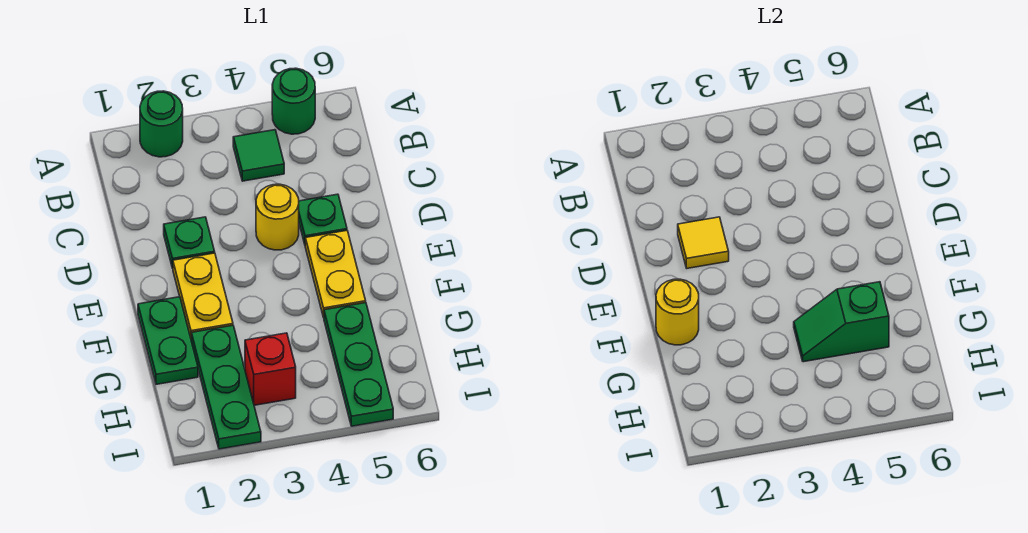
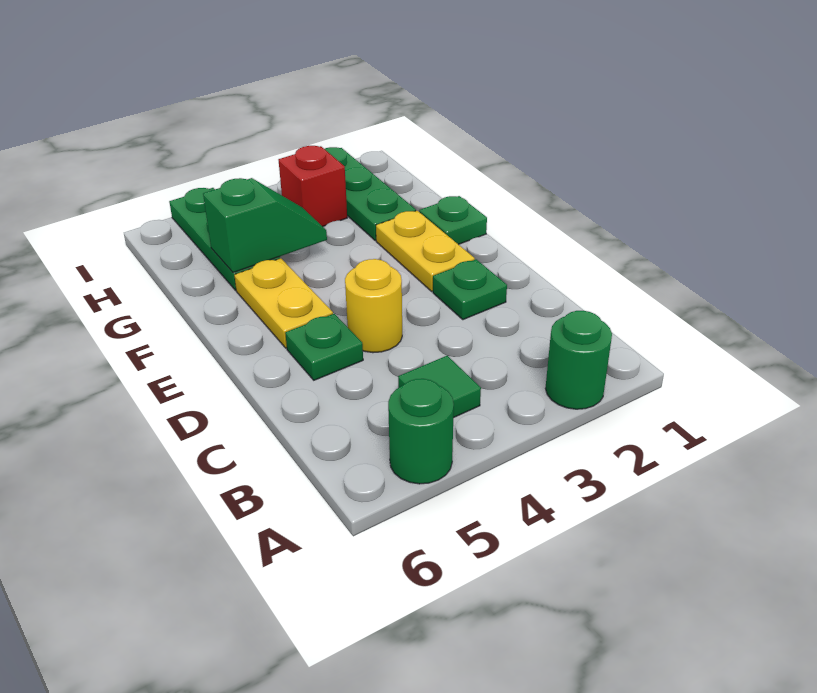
yellow tile D2 level 2 -> none
green plate F1:G1 level 1 -> green plate F1 level 1
yellow round brick F1 level 2 -> none

